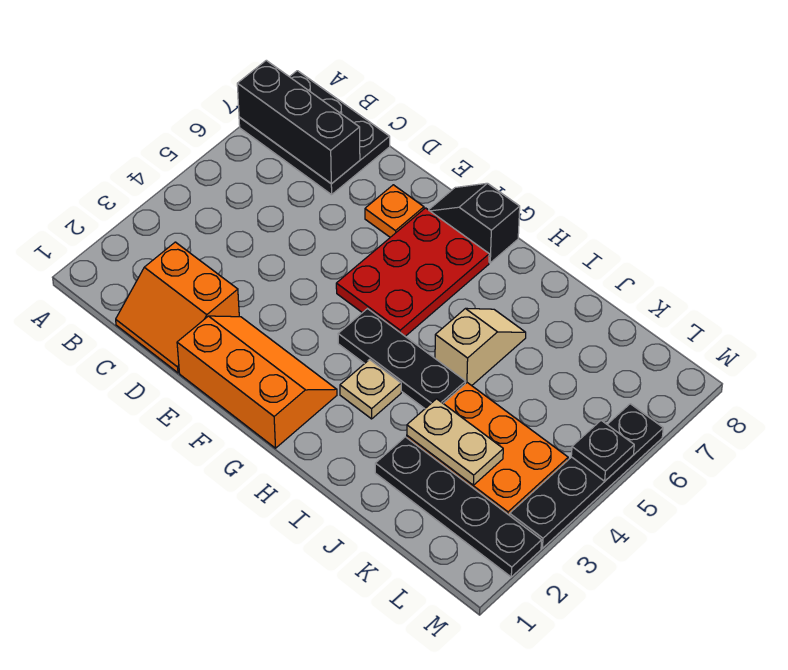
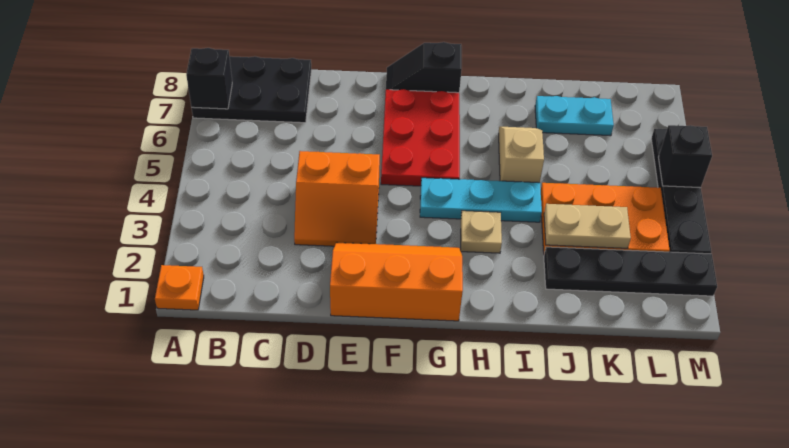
black brick A7:C7 level 2 -> black brick A7 level 2
orange slope C1:D2 level 1 top 2 -> orange slope D3:E4 level 1 top 4
orange plate E7 level 1 -> orange plate A1 level 1
black plate G4:I4 level 1 -> cyan plate G4:I4 level 1
none -> cyan plate J7:K7 level 1
black plate M5 level 2 -> black brick M5 level 2

